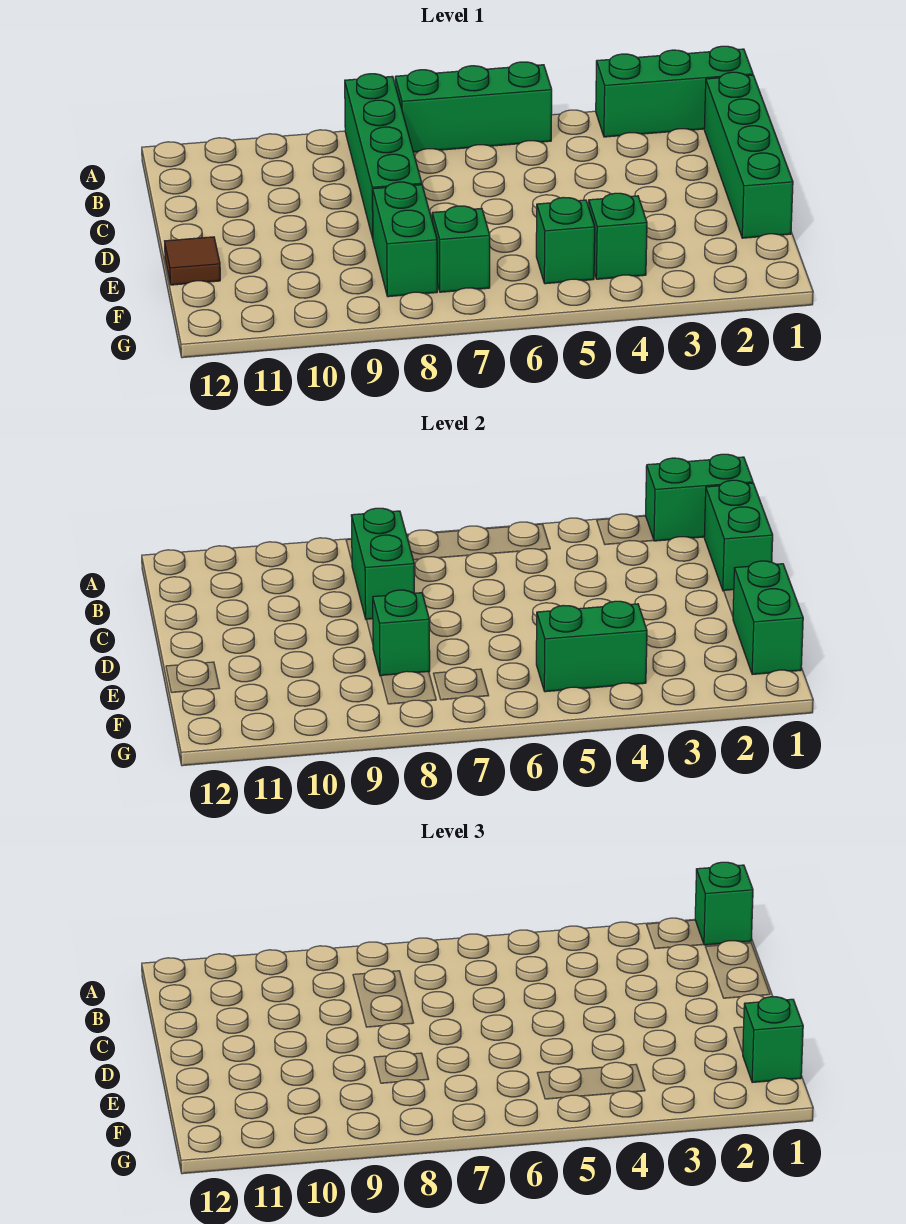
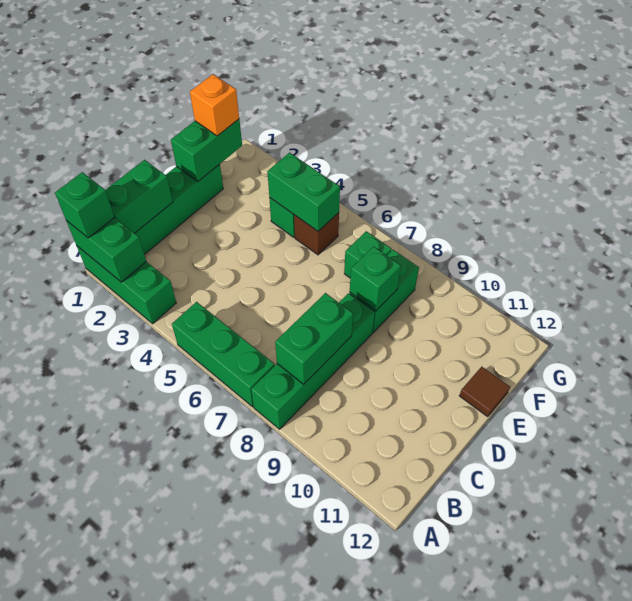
green brick F1 level 3 -> orange brick F1 level 3
green brick F5 level 1 -> brown brick F5 level 1

